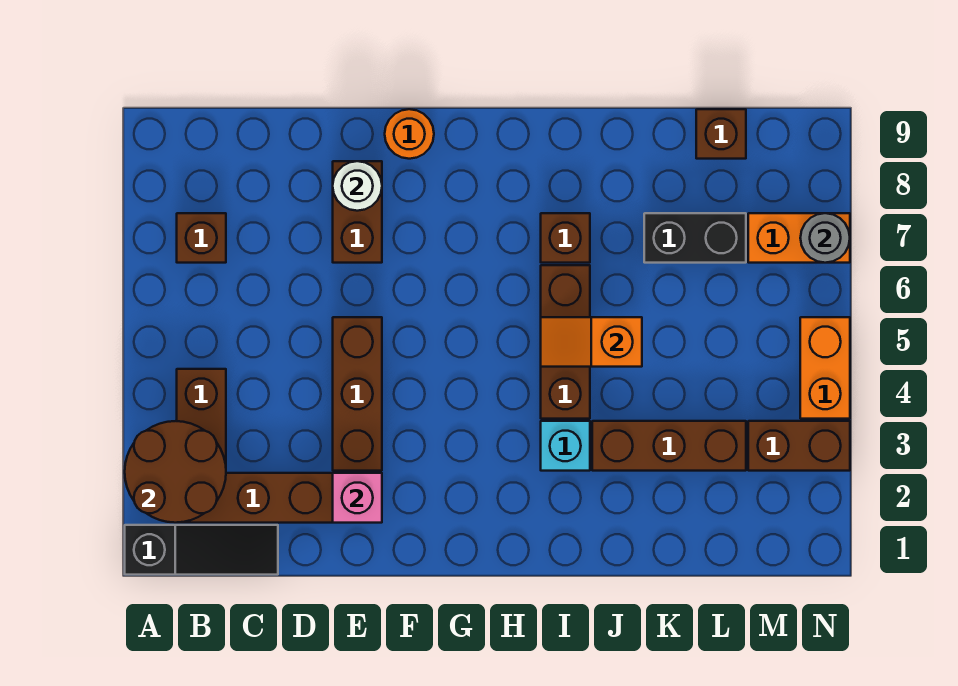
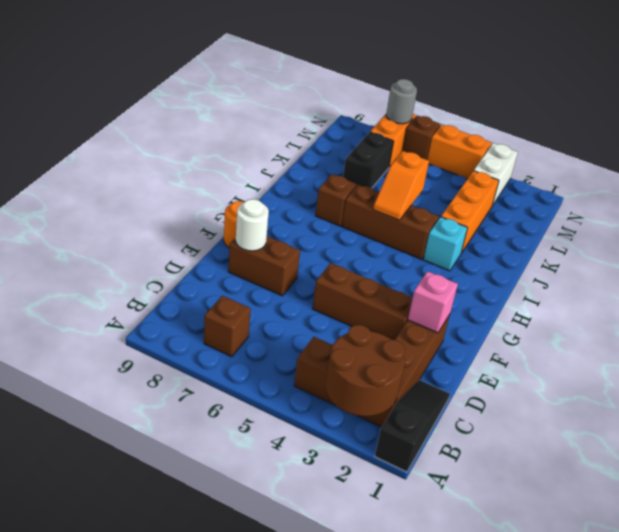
brown brick J3:L3 level 1 -> orange brick J3:L3 level 1
brown brick L9 level 1 -> brown brick N6 level 1
brown brick M3:N3 level 1 -> white brick M3:N3 level 1

